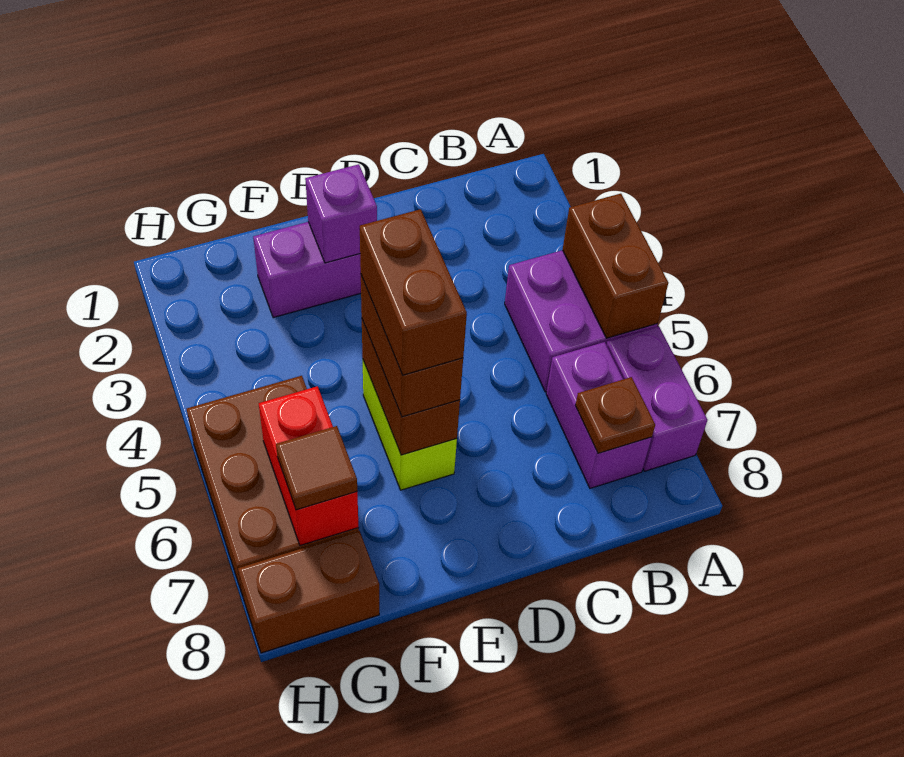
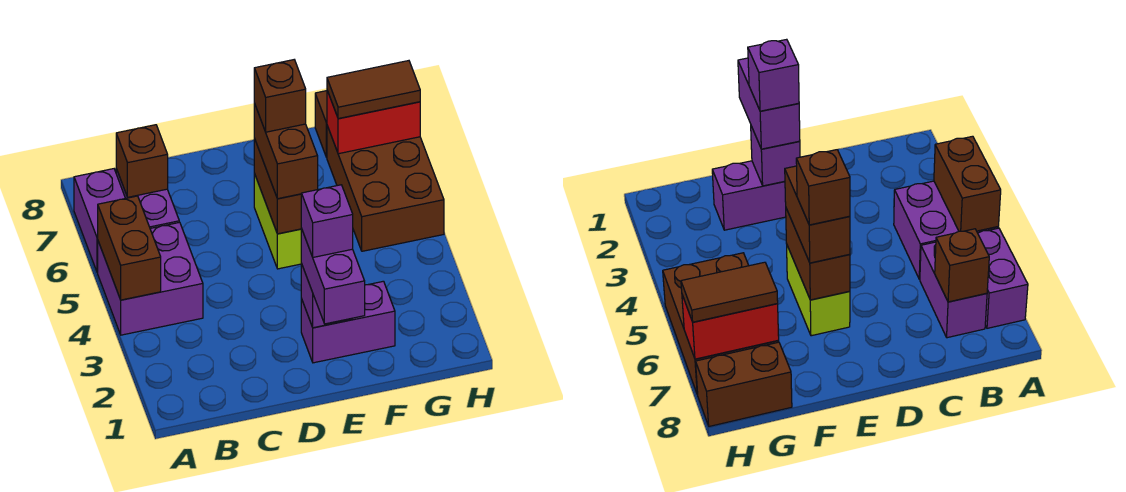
brown plate B7 level 2 -> brown brick B7 level 2
none -> purple brick E1:E2 level 3
none -> purple brick E2 level 4
brown brick E5:E6 level 4 -> brown brick E6 level 4
red brick G6:G7 level 2 -> red brick G7:H7 level 2
brown tile G7 level 3 -> brown tile G7:H7 level 3

